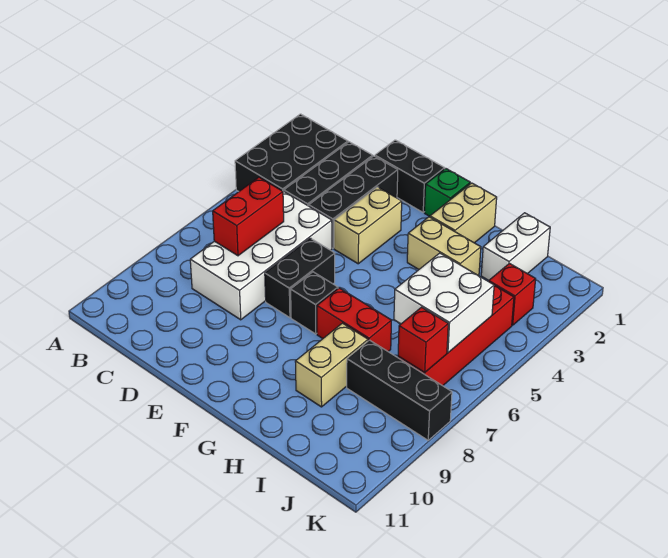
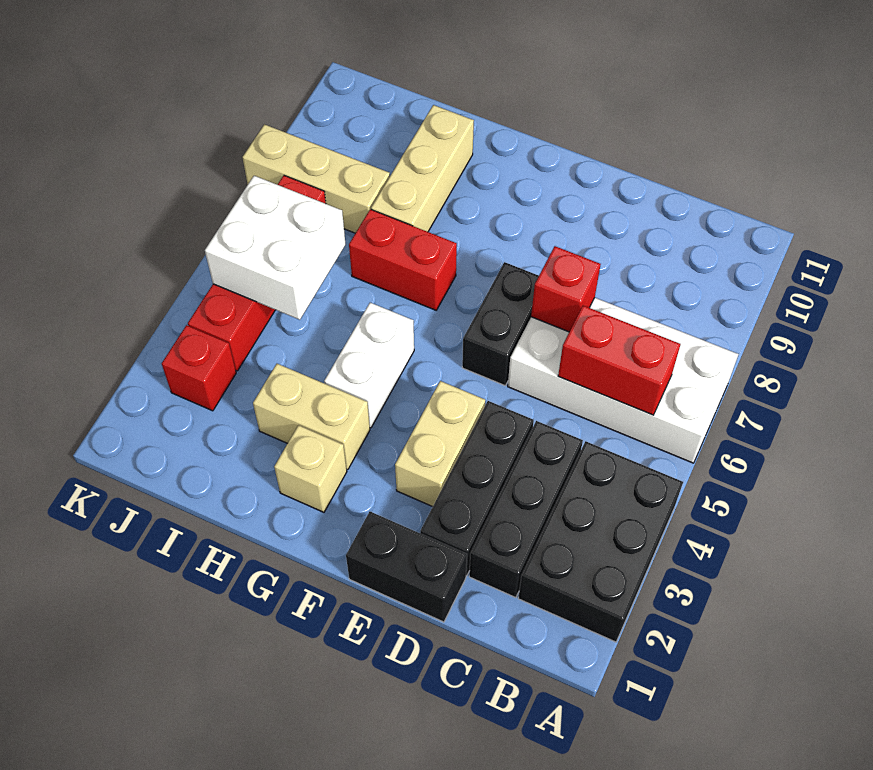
white brick C5:D8 level 1 -> white brick A6:D7 level 1
red brick C6:C7 level 2 -> red brick B6:C6 level 2
green brick F1 level 1 -> none
black brick F7 level 1 -> none
tan brick G1:G2 level 1 -> tan brick G2 level 1
tan brick H8:H9 level 1 -> tan brick H8:H10 level 1
white brick I1:I2 level 1 -> white brick G4:G5 level 1
black brick I8:K8 level 1 -> tan brick I8:K8 level 1
red brick J7 level 2 -> red brick D7 level 2

